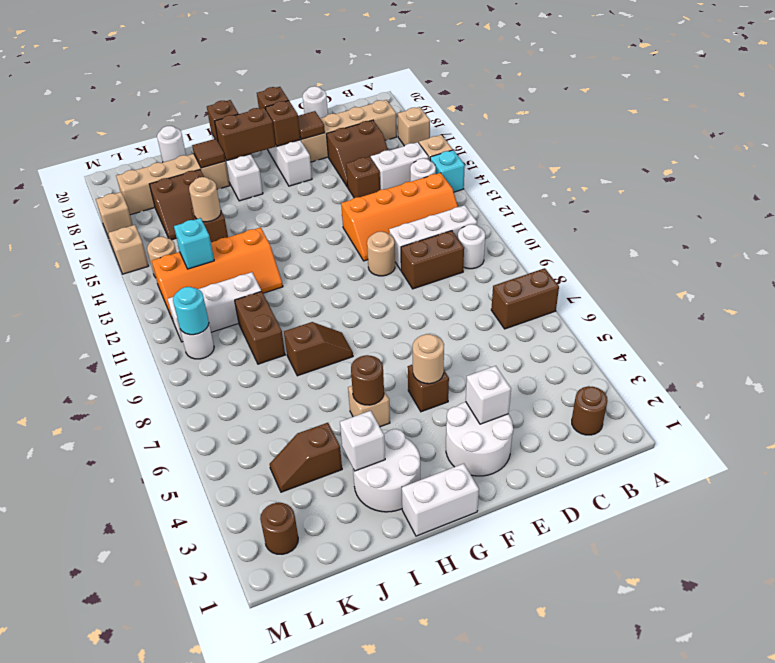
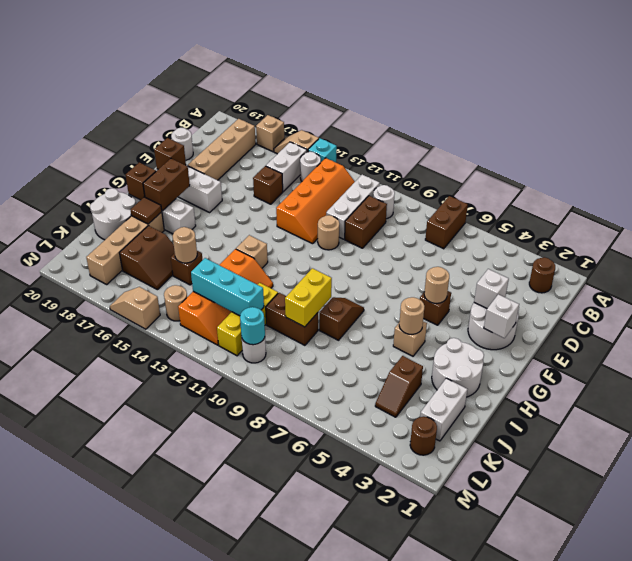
brown slope C16:D17 level 1 top 17 -> none
brown tile E18 level 2 -> none
brown brick F18 level 2 -> none
white brick G1:H1 level 1 -> white brick J2:K2 level 1
brown round brick H5 level 2 -> tan round brick H5 level 2
white brick I3 level 2 -> white brick F2 level 2
none -> yellow brick I9:J9 level 2
white brick J11:L11 level 1 -> yellow brick J11:L11 level 1
white round brick J20 level 1 -> white round brick I19:J20 level 1
cyan brick K13 level 2 -> cyan brick K11:K13 level 2
tan brick M17 level 1 -> tan brick H13 level 1

